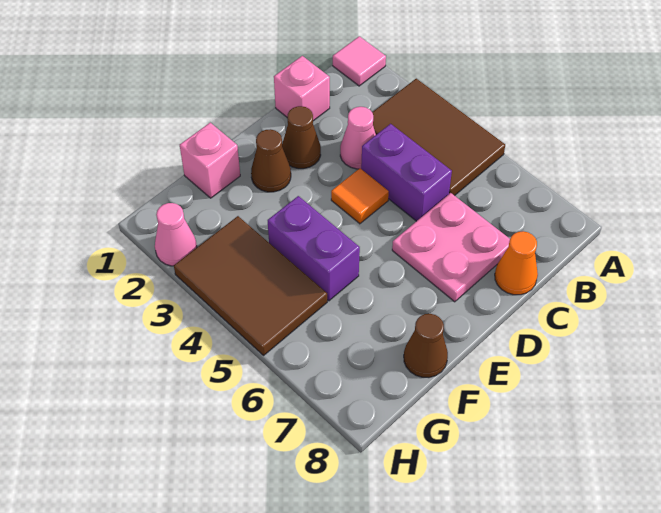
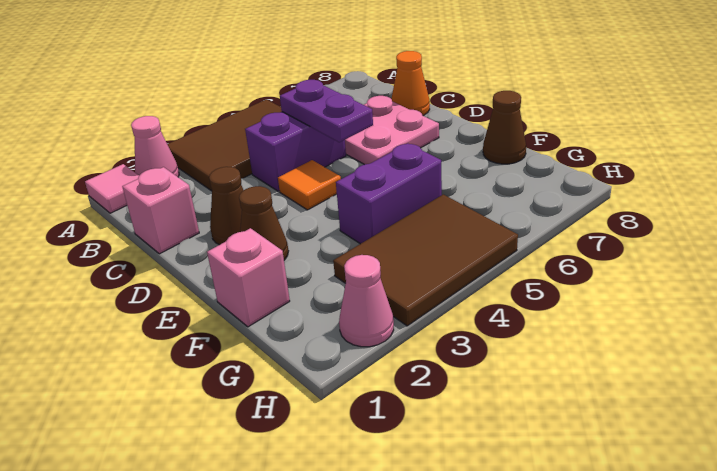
pink cone C3 level 1 -> pink cone A2 level 1
none -> purple plate C5:D5 level 2

